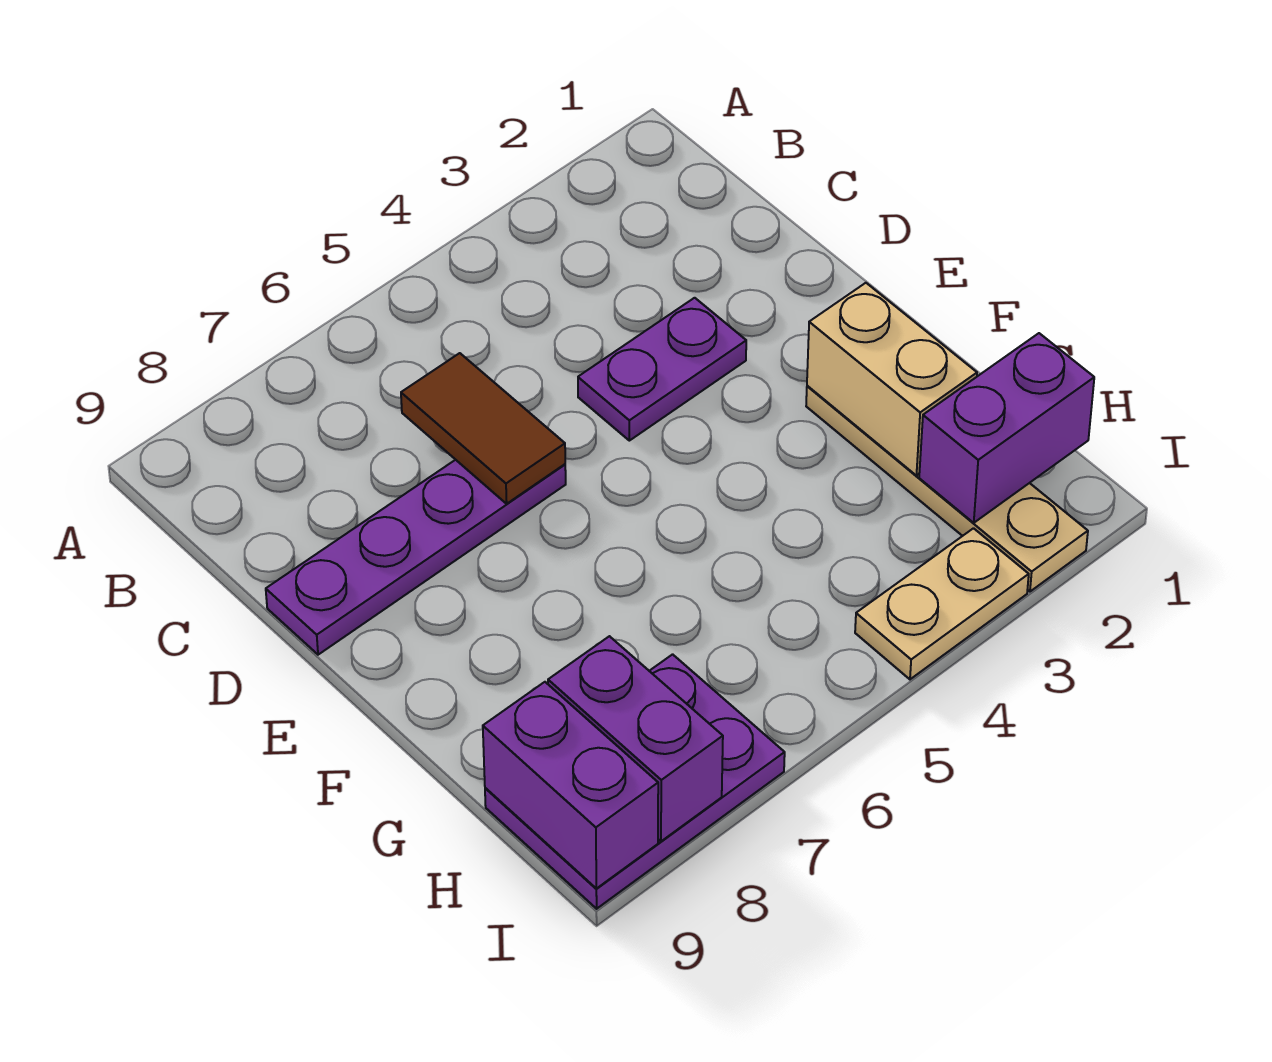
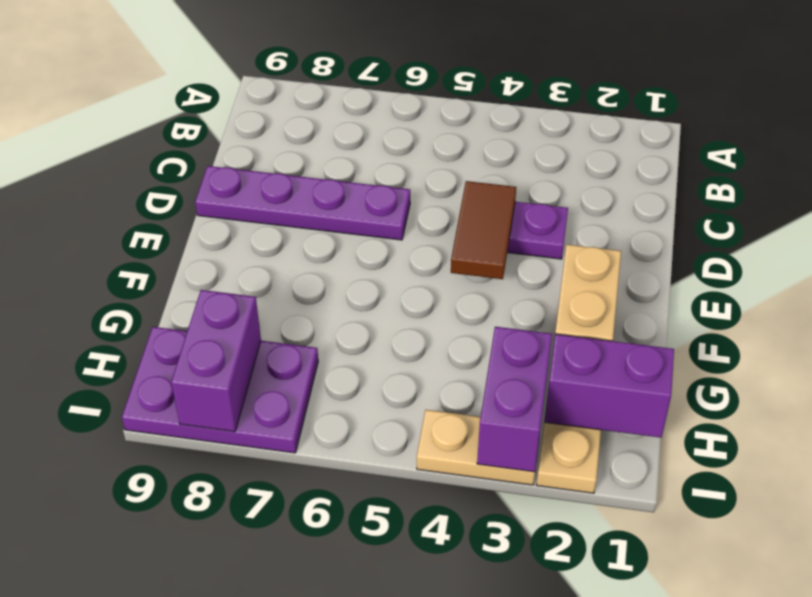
brown tile C6:D6 level 2 -> brown tile D4:E4 level 2
purple brick H9:I9 level 2 -> purple brick H3:I3 level 2

